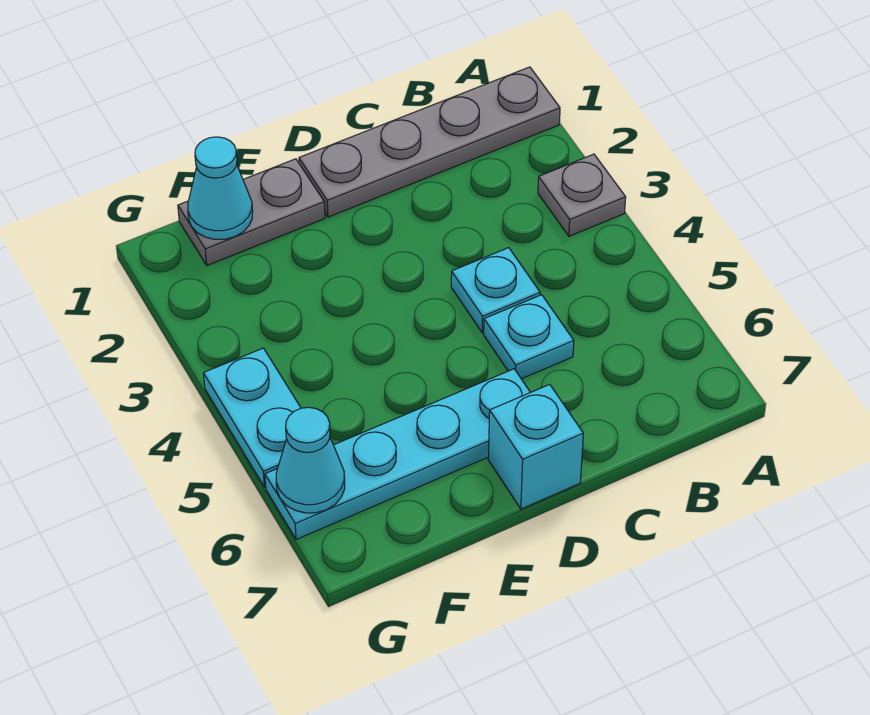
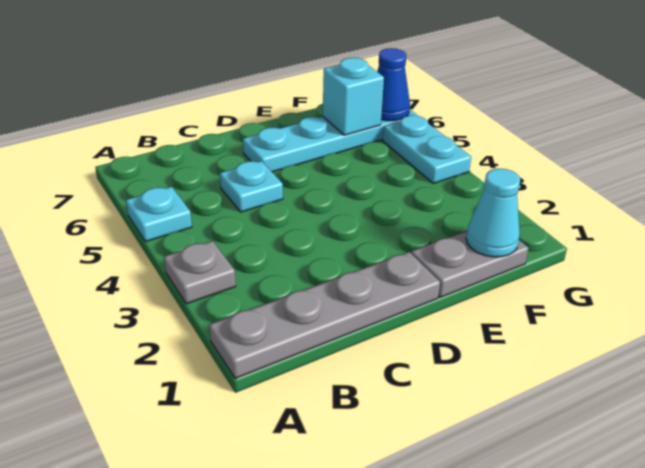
cyan plate C4 level 1 -> cyan plate A5 level 1
cyan brick D7 level 1 -> cyan brick F6 level 2
cyan cone G6 level 2 -> blue cone G6 level 2

